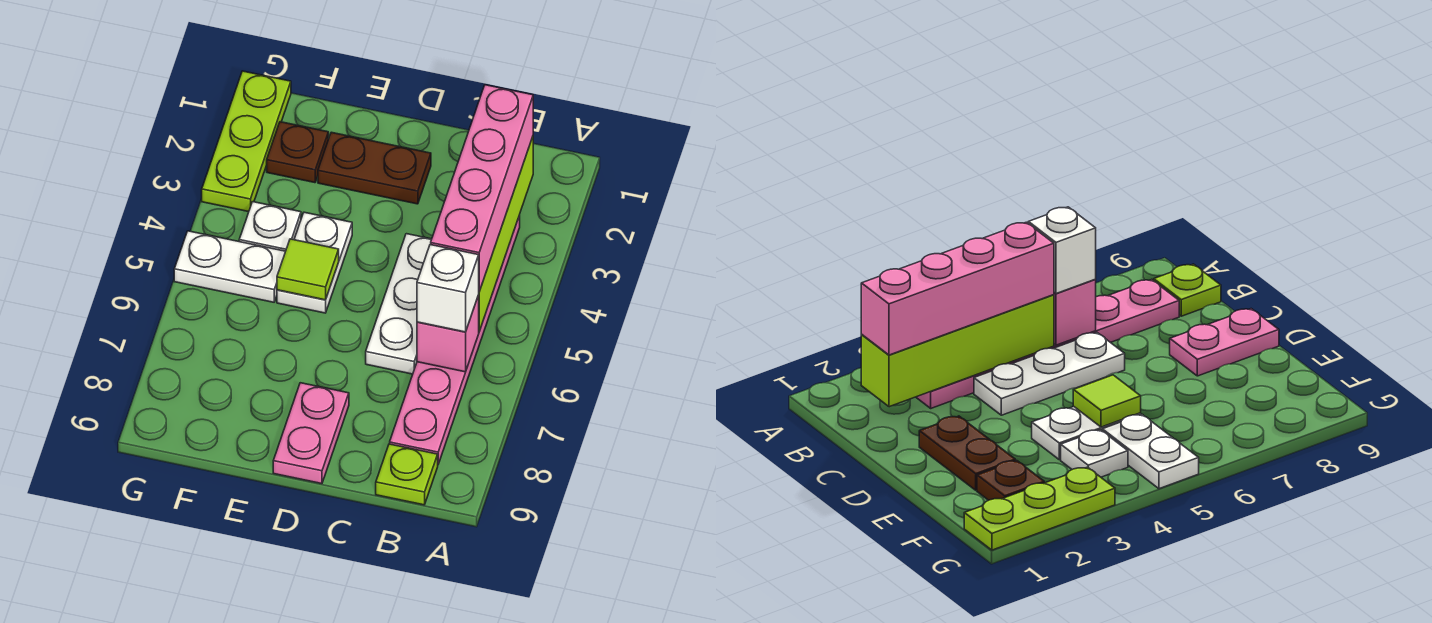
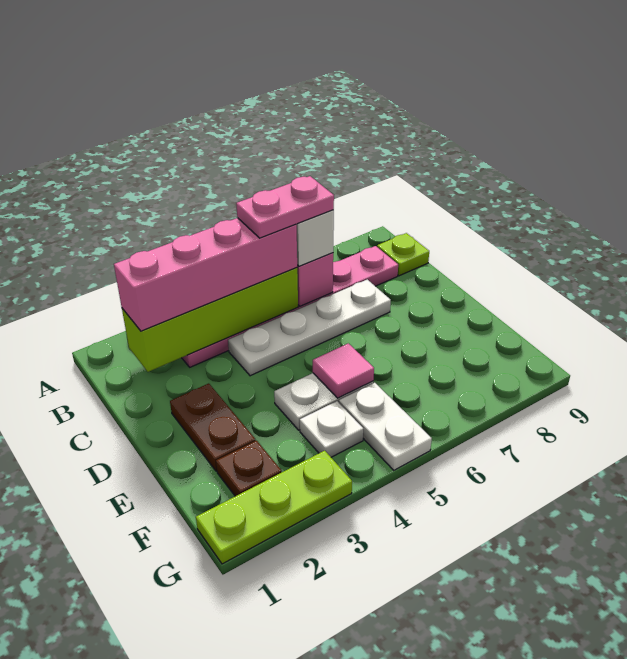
white plate C4:C6 level 1 -> white plate C4:C7 level 1
pink plate D8:D9 level 1 -> pink plate B5:B6 level 4
lime tile E5 level 2 -> pink tile E5 level 2

